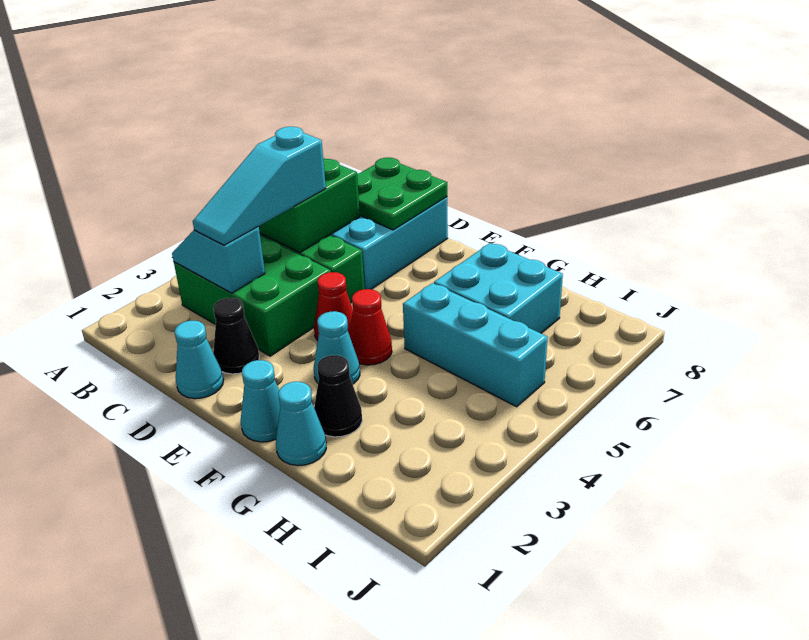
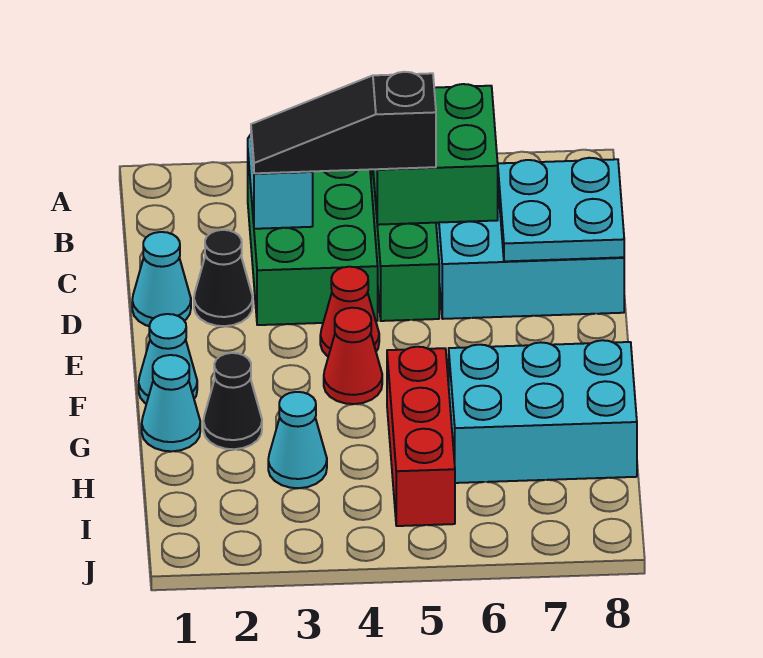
cyan slope C3:C5 level 3 top 5 -> black slope C3:C5 level 3 top 5
green plate C7:D8 level 2 -> cyan plate C7:D8 level 2
cyan cone F3 level 1 -> cyan cone H3 level 1
cyan brick G5:I5 level 1 -> red brick G5:I5 level 1
cyan brick G6:H7 level 1 -> cyan brick G6:H8 level 1

